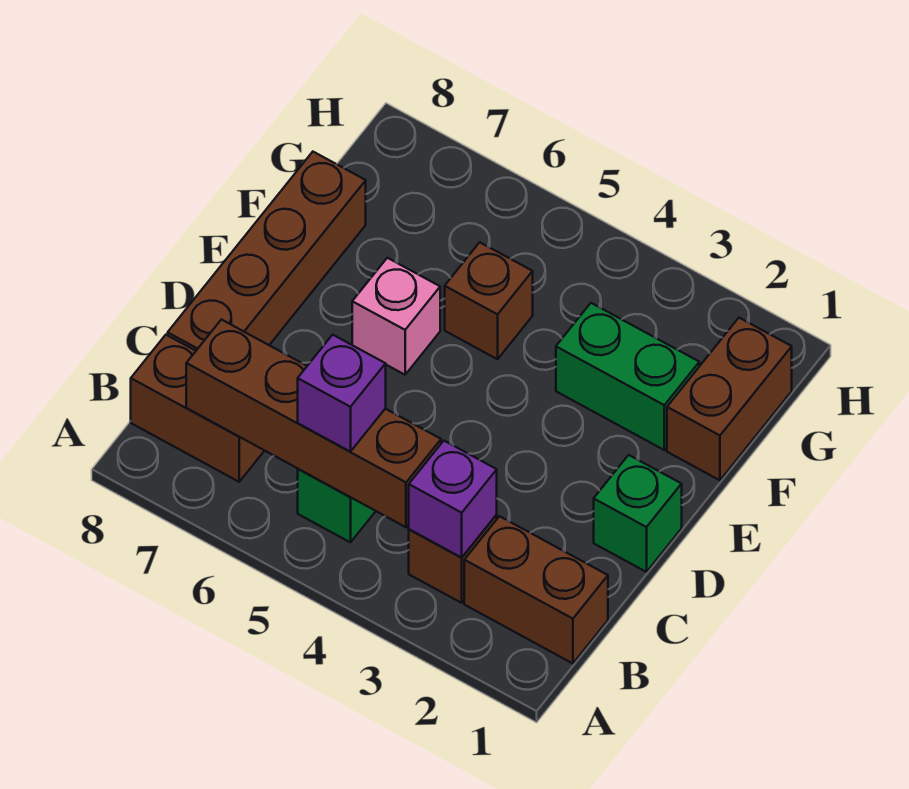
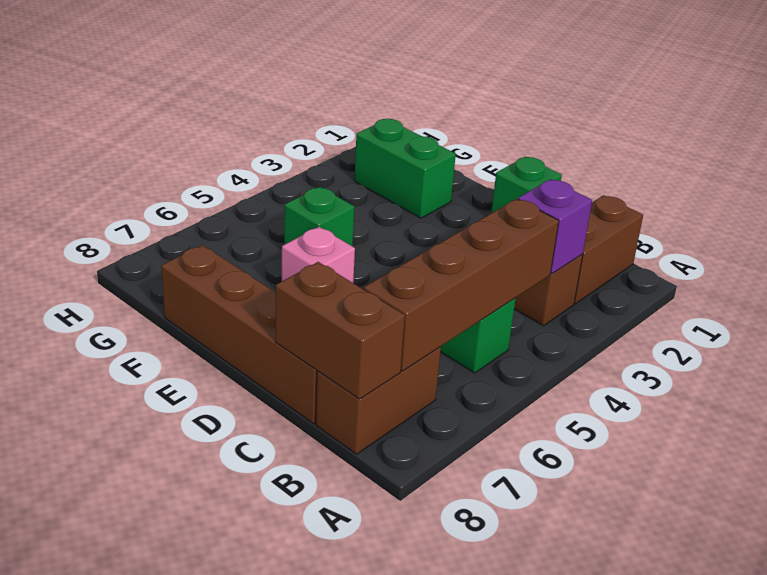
purple brick B5 level 3 -> none
brown brick F1:G1 level 1 -> brown brick B8:C8 level 2
green brick F2:F3 level 1 -> green brick F2:G2 level 1
brown brick F5 level 1 -> green brick F5 level 1

